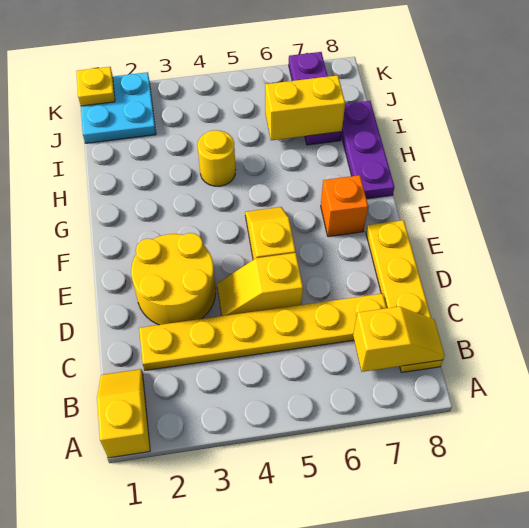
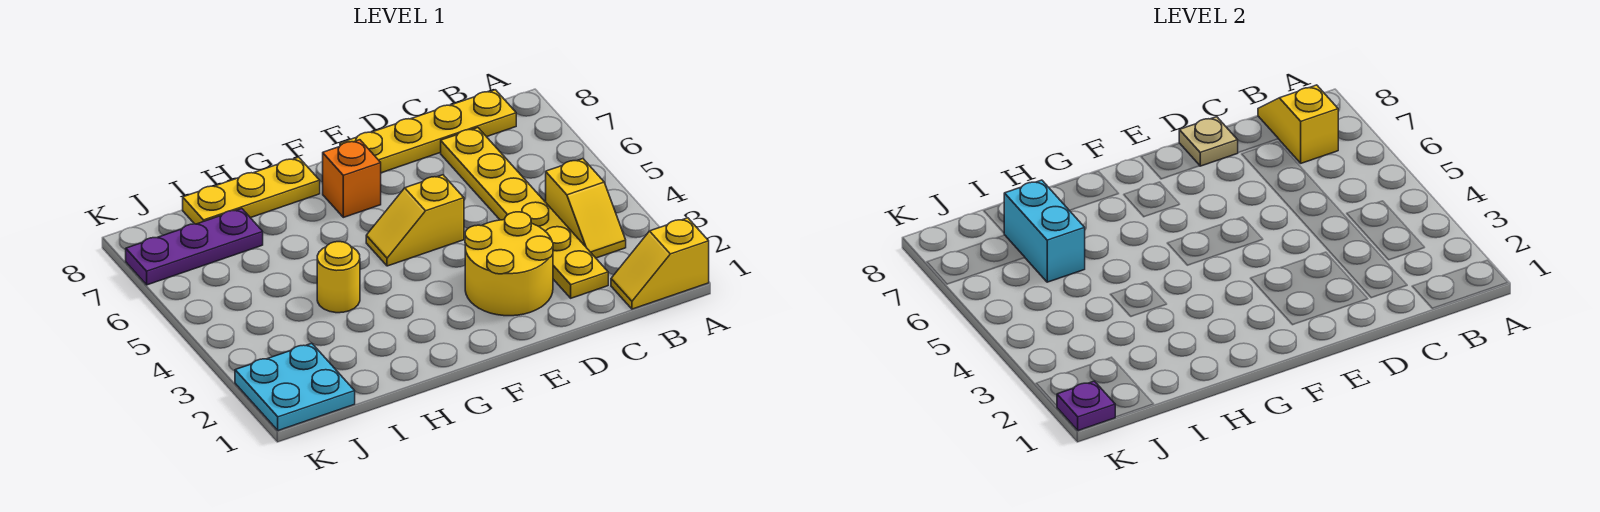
yellow slope D4:D5 level 1 top 5 -> yellow slope B3:B4 level 1 top 4
none -> tan plate D8 level 2
purple plate G8:I8 level 1 -> yellow plate G8:I8 level 1
yellow brick I6:I7 level 2 -> cyan brick I6:I7 level 2
yellow plate K1 level 2 -> purple plate K1 level 2

